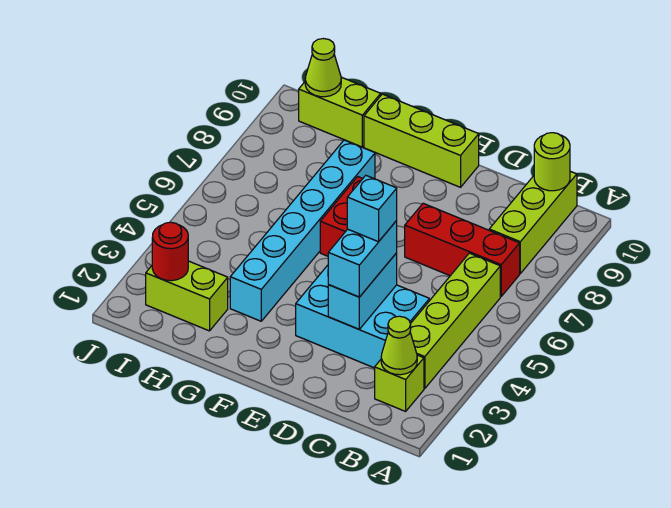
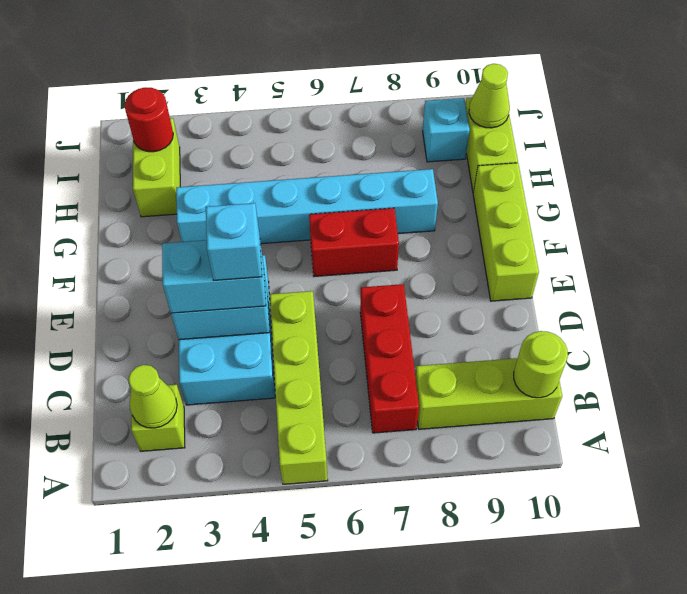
lime brick B3:B6 level 1 -> lime brick A5:D5 level 1
none -> cyan brick I9 level 1

